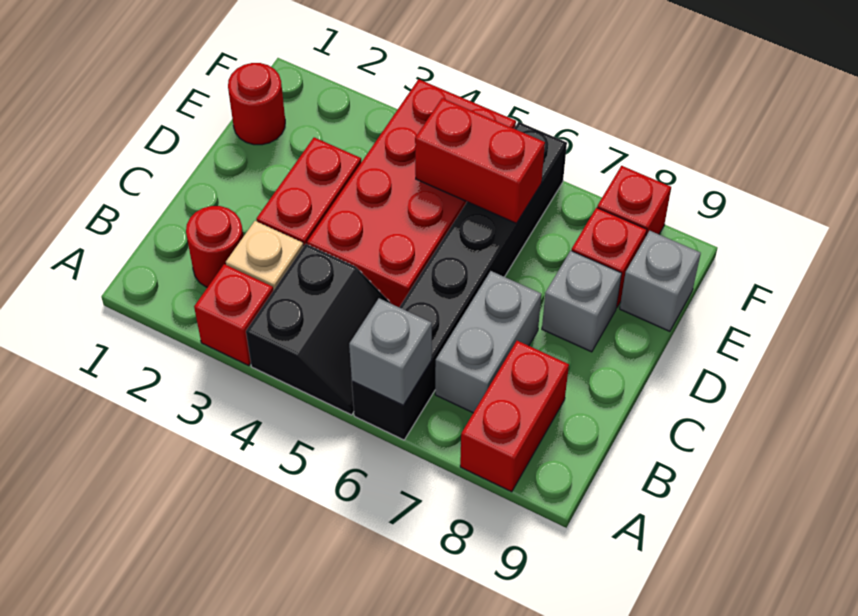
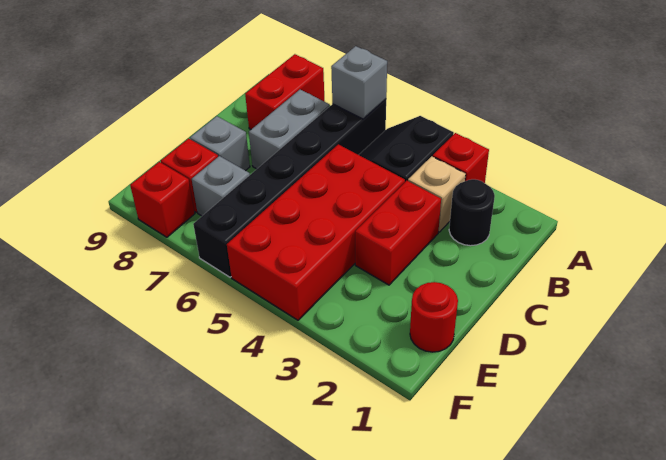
red round brick B2 level 1 -> black round brick B2 level 1
red brick E5:E6 level 2 -> none
grey brick E9 level 1 -> grey brick E7 level 1

